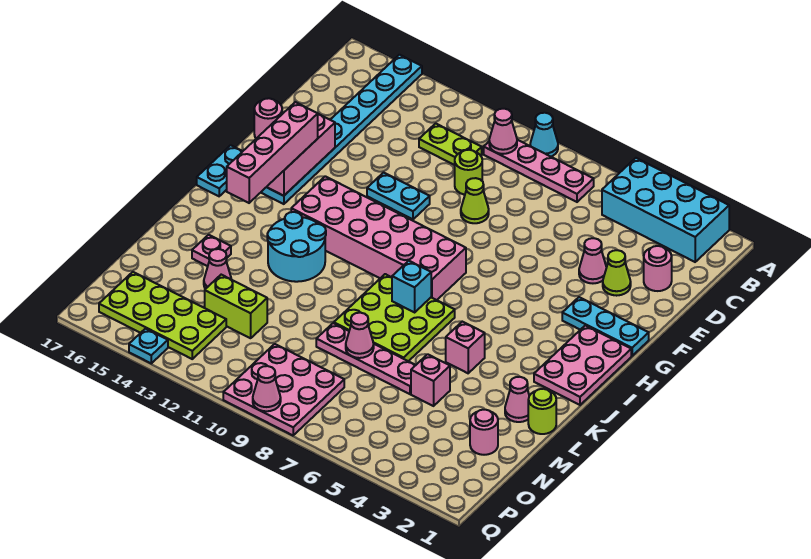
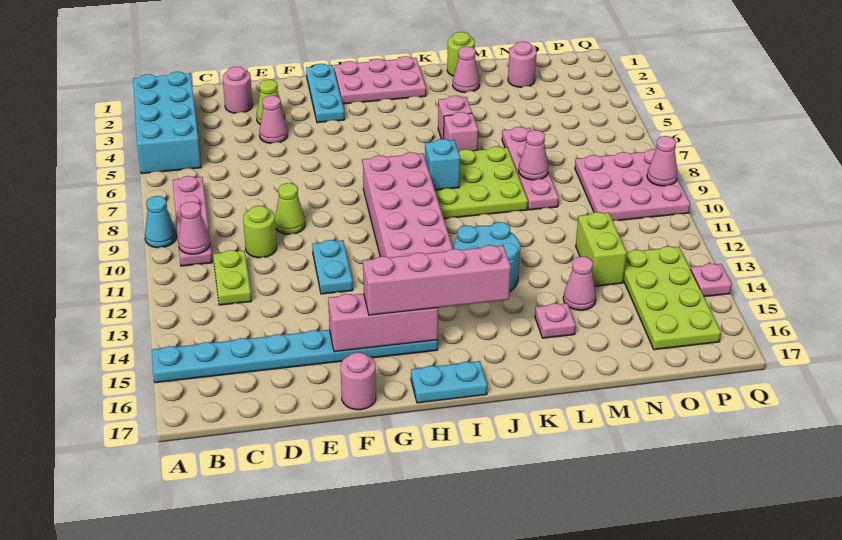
pink brick M5 level 1 -> pink brick K6 level 1
cyan plate Q14 level 1 -> pink plate Q14 level 1

